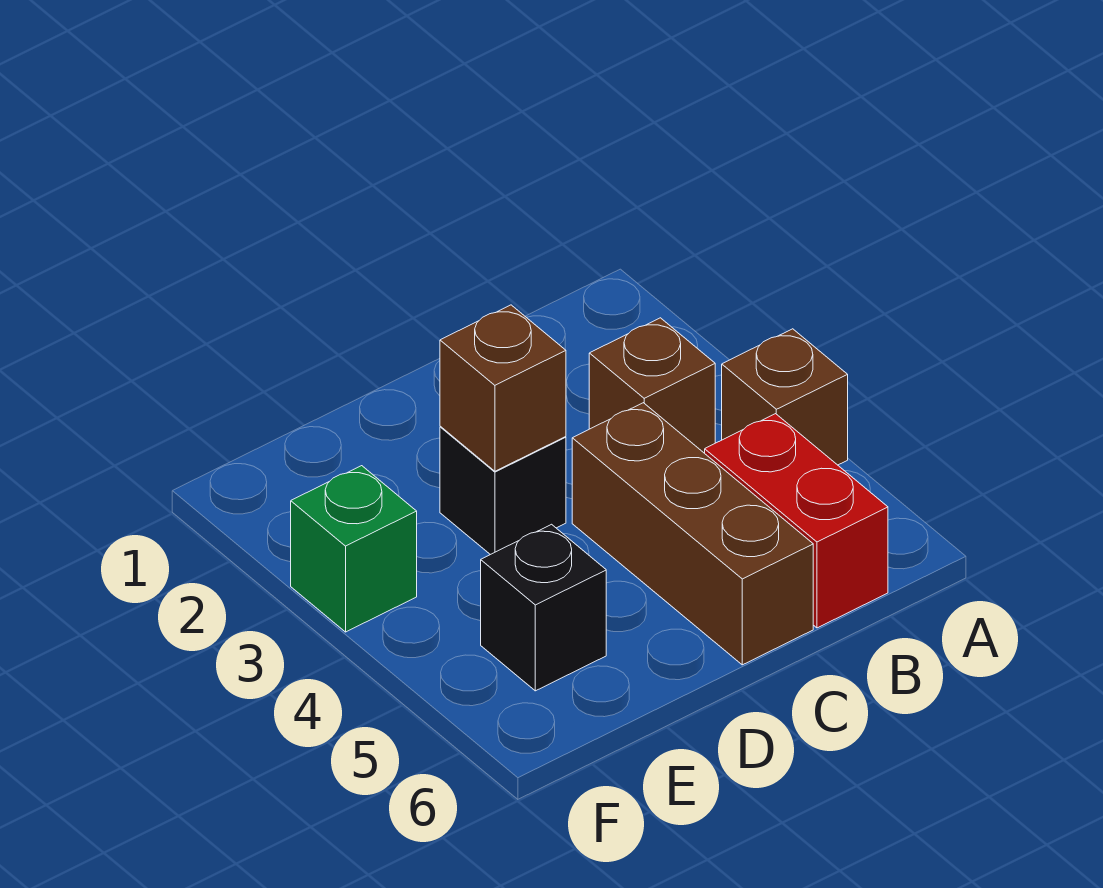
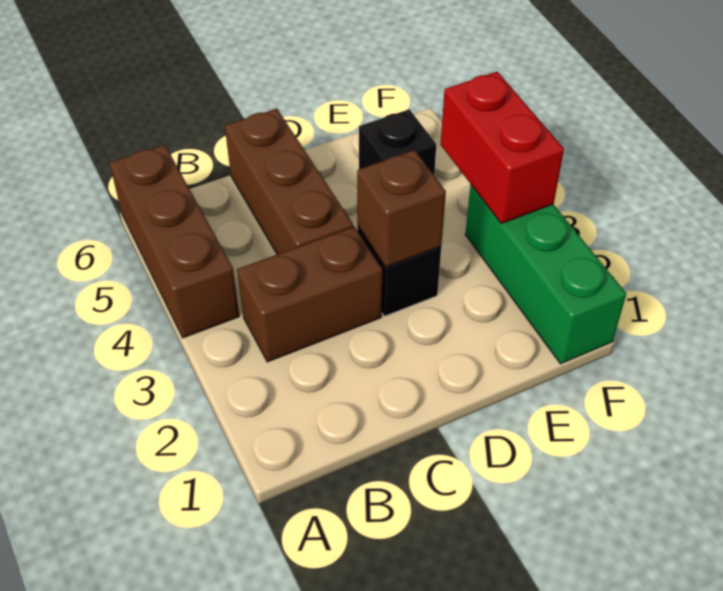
brown brick A4 level 1 -> brown brick A4:A6 level 1
brown brick B3 level 1 -> brown brick B3:C3 level 1
red brick B5:B6 level 1 -> red brick F3:F4 level 2
green brick F3 level 1 -> green brick F1:F3 level 1

